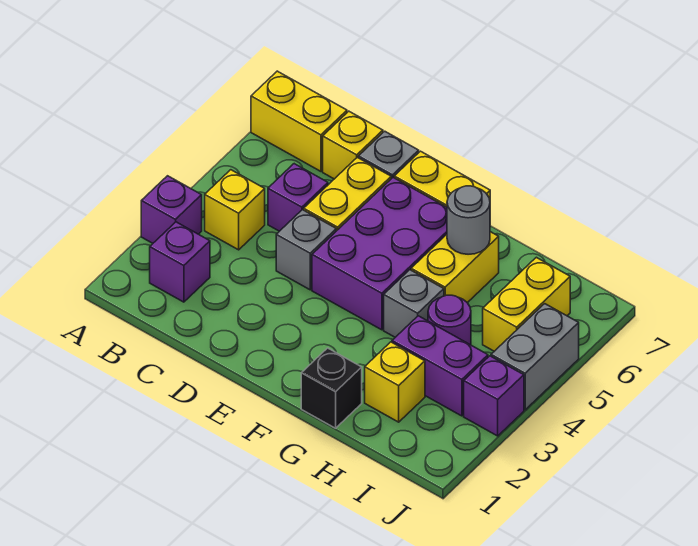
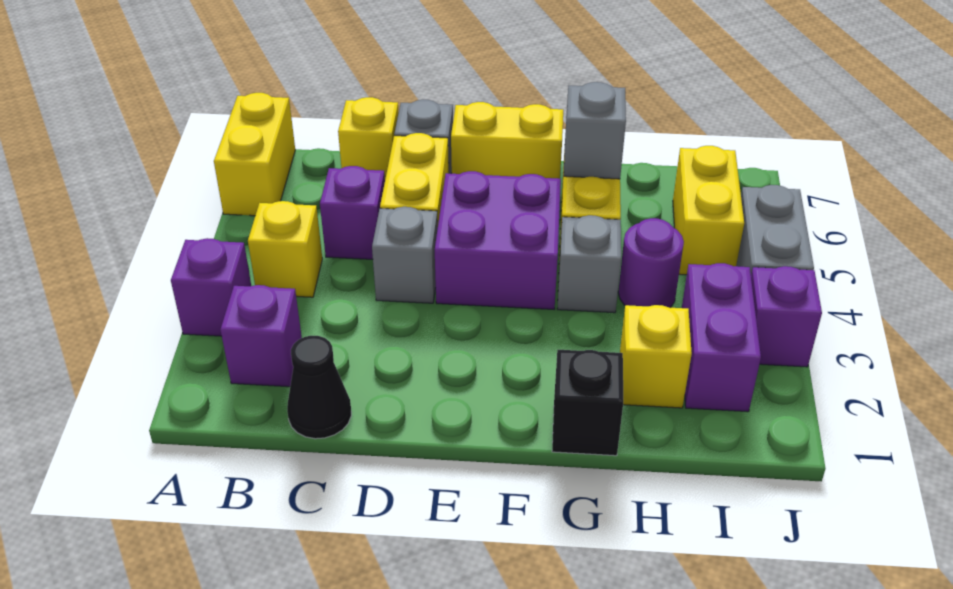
yellow brick A7:B7 level 1 -> yellow brick A6:A7 level 1
none -> black cone C1 level 1
purple brick E4:F6 level 1 -> purple brick E4:F5 level 1
grey round brick G6 level 2 -> grey brick G6 level 2
purple brick H3:I3 level 1 -> purple brick I2:I3 level 1

